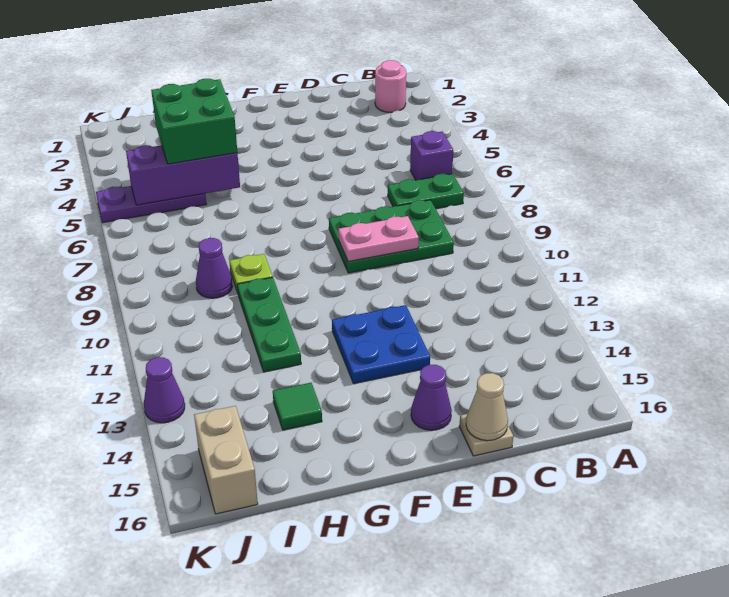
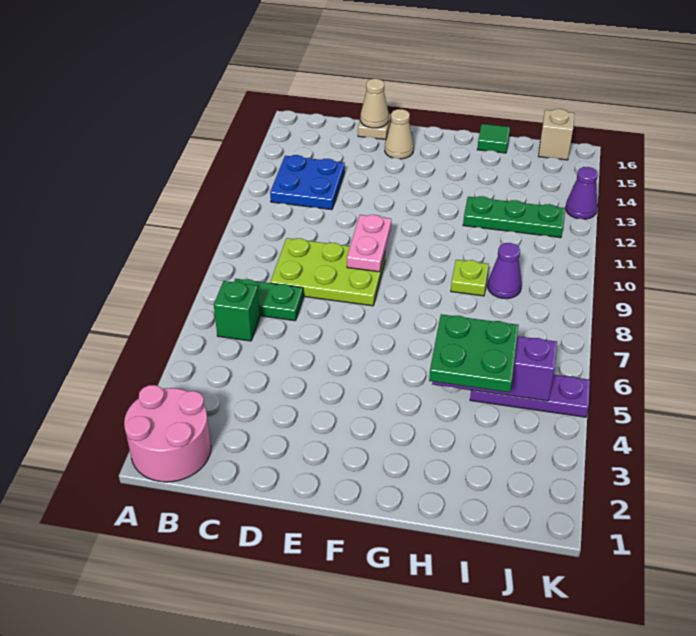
pink round brick B2 level 1 -> pink round brick A1:B2 level 1
purple brick B6 level 1 -> green brick B6 level 1
green plate C8:E9 level 1 -> lime plate C8:E9 level 1
pink plate D9:E9 level 2 -> pink plate E9:E10 level 2
blue plate E12:F13 level 1 -> blue plate B12:C13 level 1
purple cone E15 level 1 -> tan cone E15 level 1
green brick H4:I5 level 3 -> green plate H4:I5 level 3
green plate H10:H12 level 1 -> green plate H12:J12 level 1
green tile H14 level 1 -> green tile H16 level 1
tan brick J15:J16 level 1 -> tan brick J16 level 1

